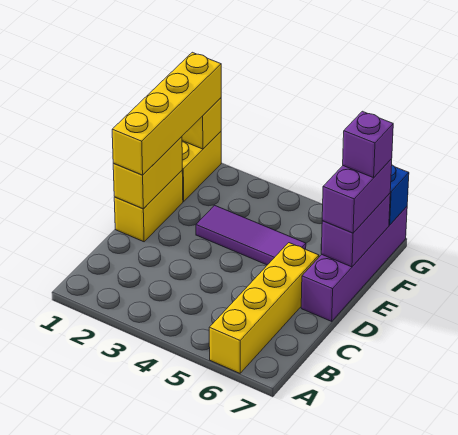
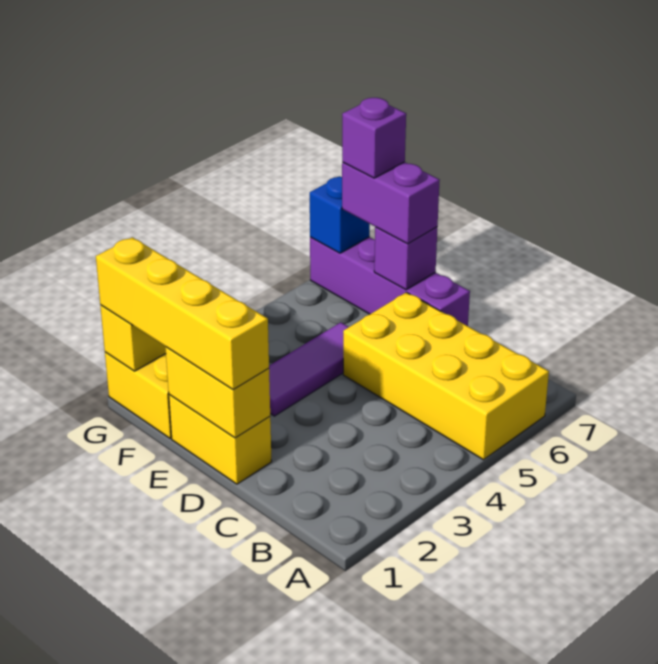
yellow brick A6:D6 level 1 -> yellow brick A5:D6 level 1
purple brick E7:F7 level 2 -> purple brick E7 level 2

